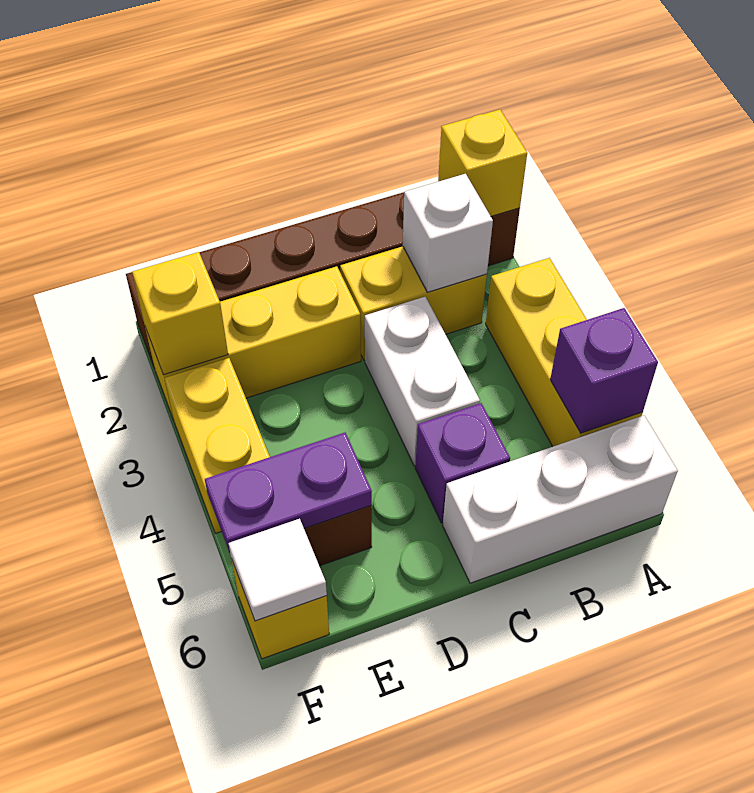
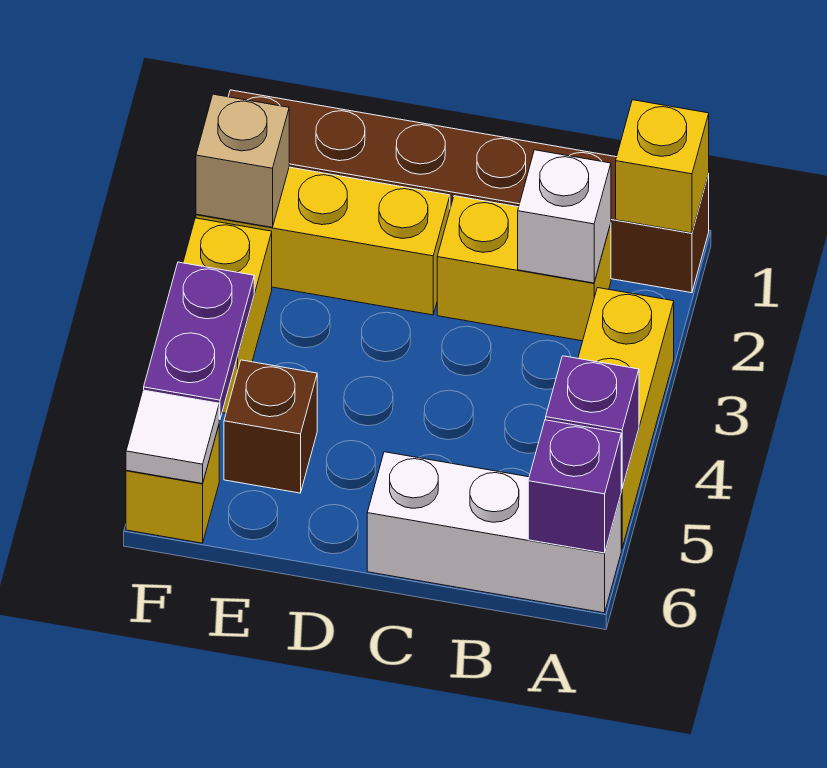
white brick C3:C4 level 1 -> none
purple brick C5 level 1 -> purple brick A6 level 2
purple plate E5:F5 level 2 -> purple plate F4:F5 level 2
yellow brick F2 level 2 -> tan brick F2 level 2

